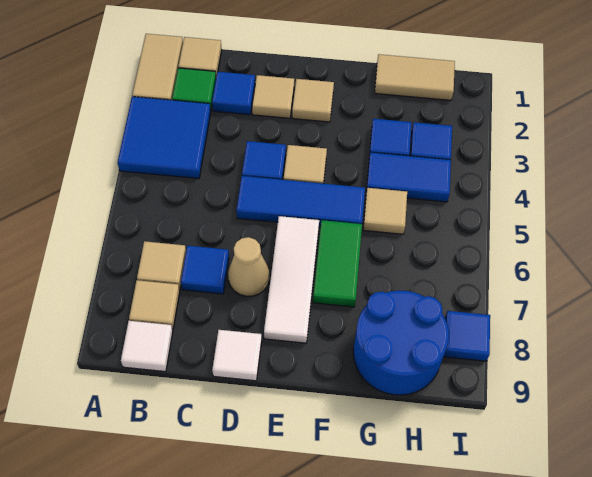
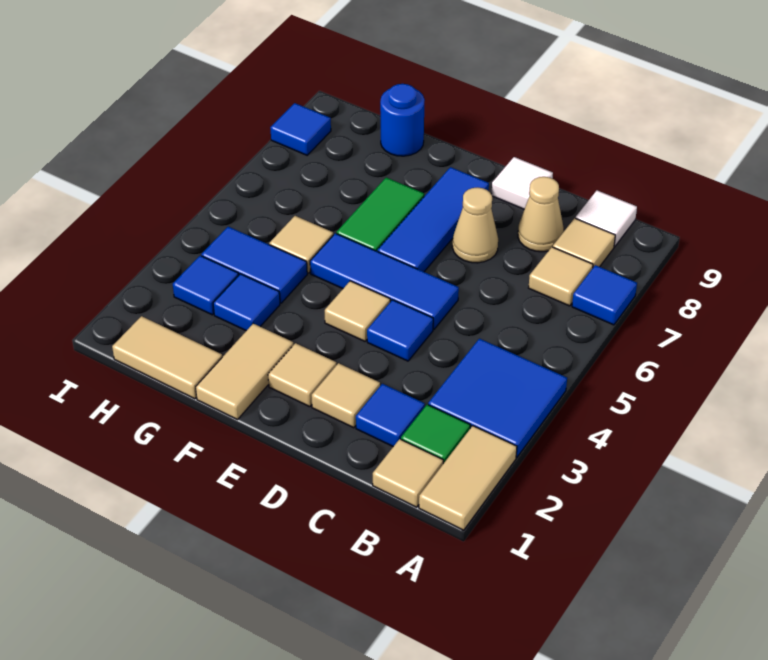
blue tile C7 level 1 -> blue tile A7 level 1
none -> tan cone C8 level 1
white tile E6:E8 level 1 -> blue tile E6:E8 level 1
none -> tan tile F1:F2 level 1
blue round brick G8:H9 level 1 -> blue round brick G9 level 1

